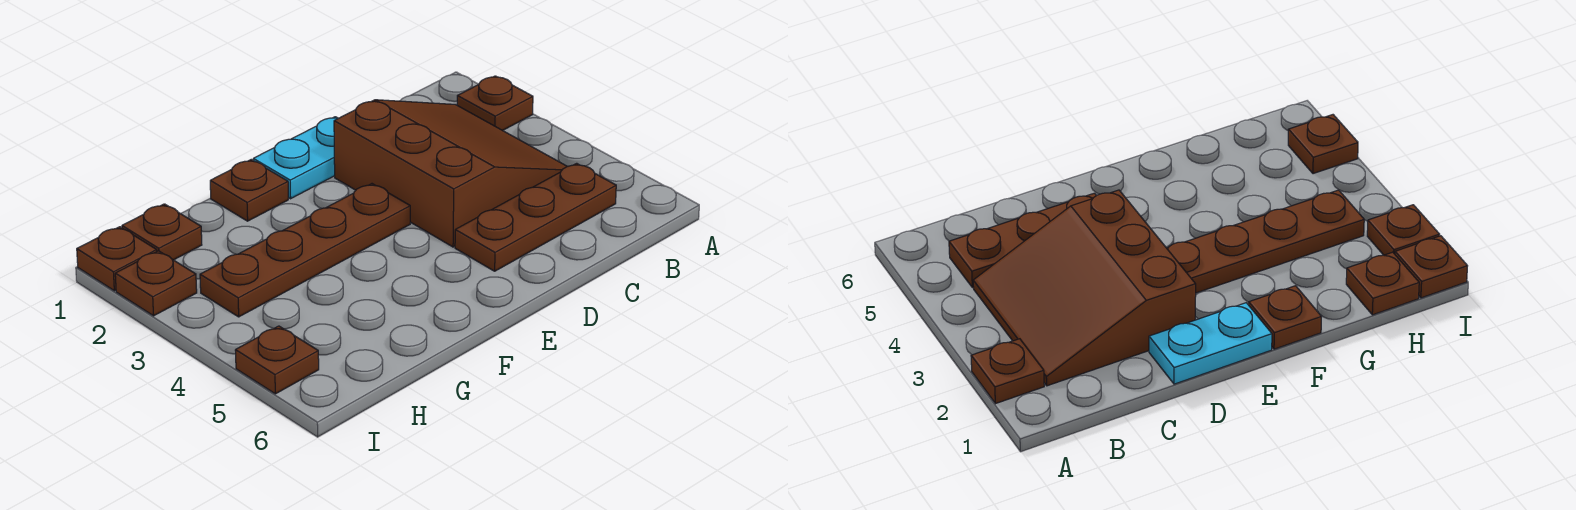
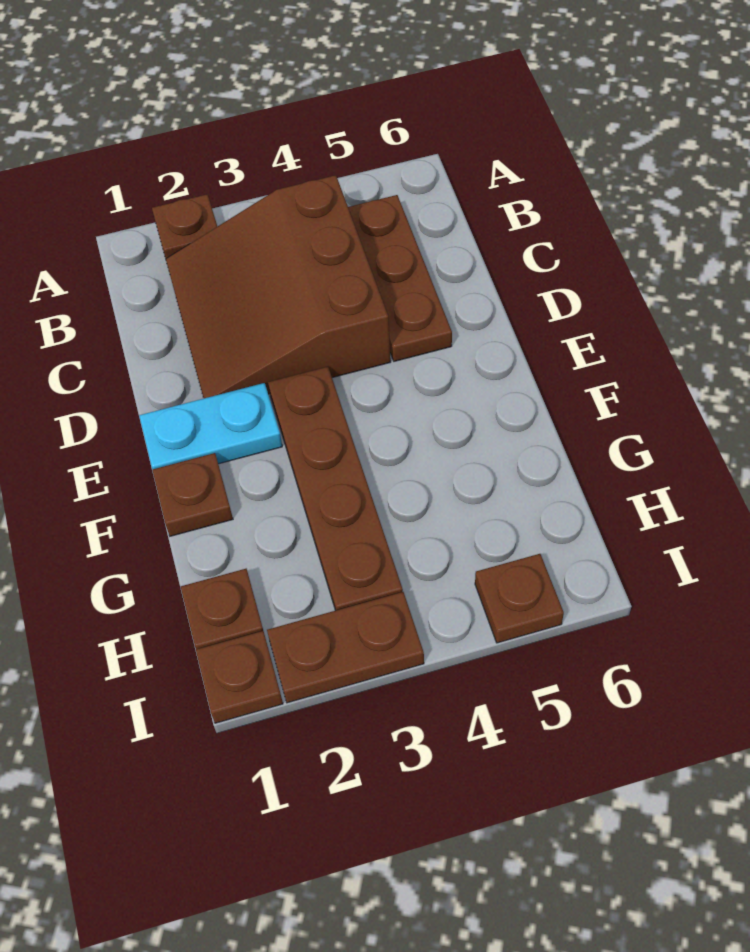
brown slope B2:D4 level 1 top D -> brown slope B2:D4 level 1 top 4
cyan plate D1:E1 level 1 -> cyan plate E1:E2 level 1
brown plate I2 level 1 -> brown plate I2:I3 level 1

